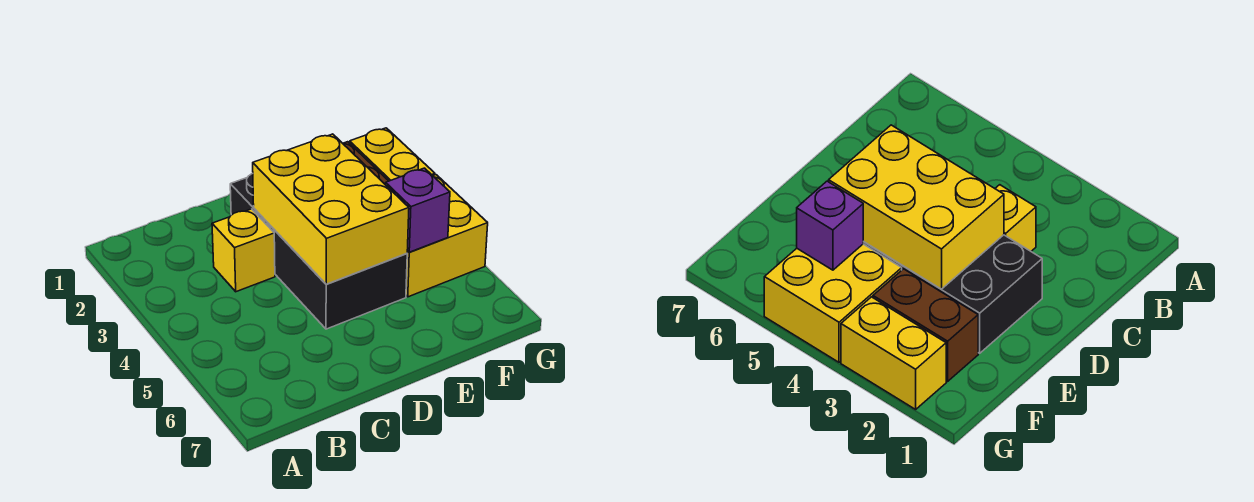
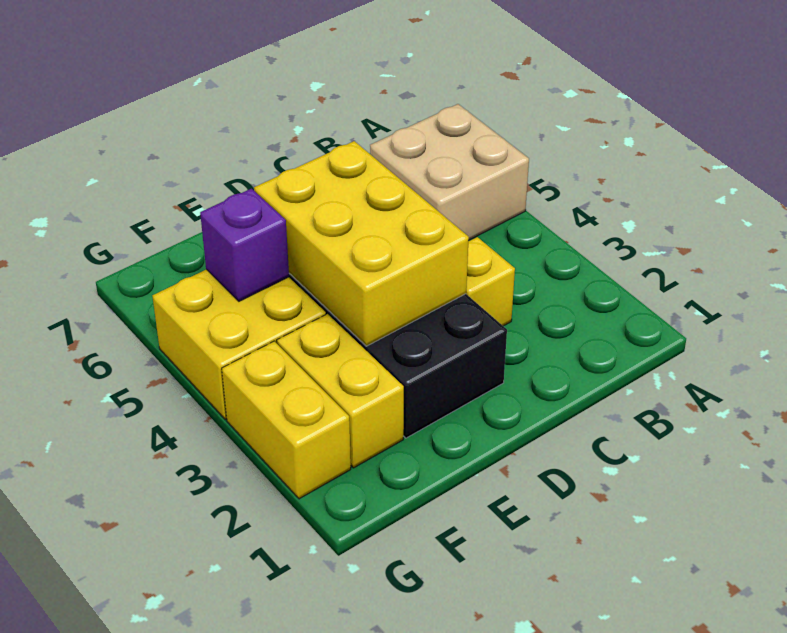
none -> tan brick A5:B6 level 1
brown brick F2:F3 level 1 -> yellow brick F2:F3 level 1

